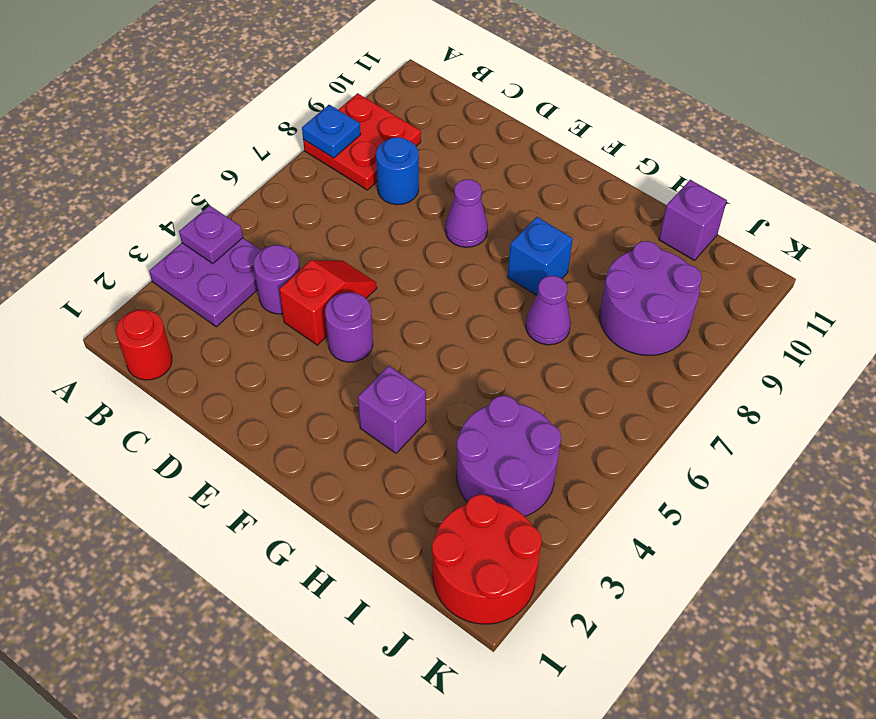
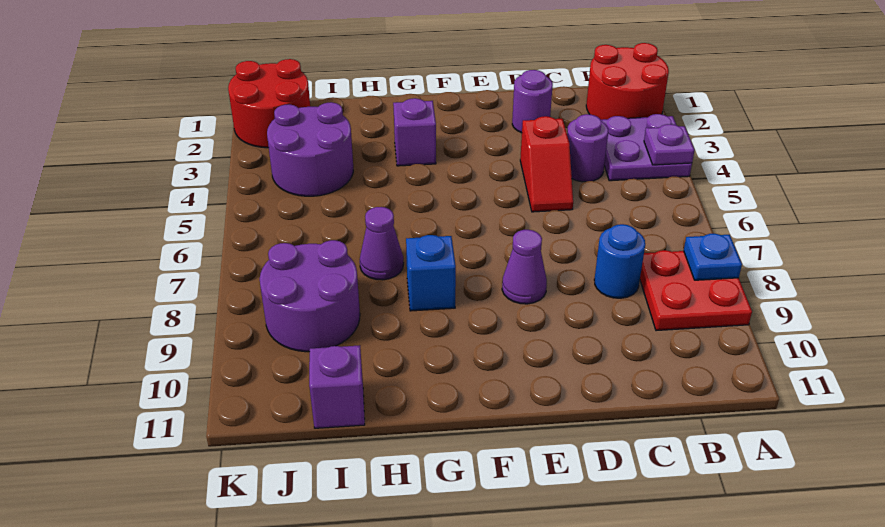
red round brick B1 level 1 -> red round brick A1:B2 level 1
purple round brick E4 level 1 -> purple round brick D2 level 1

